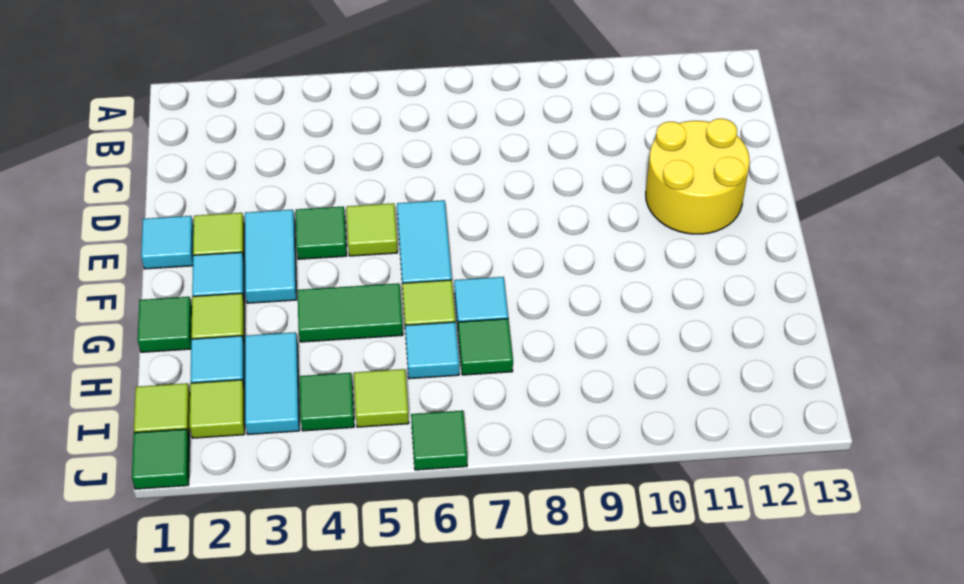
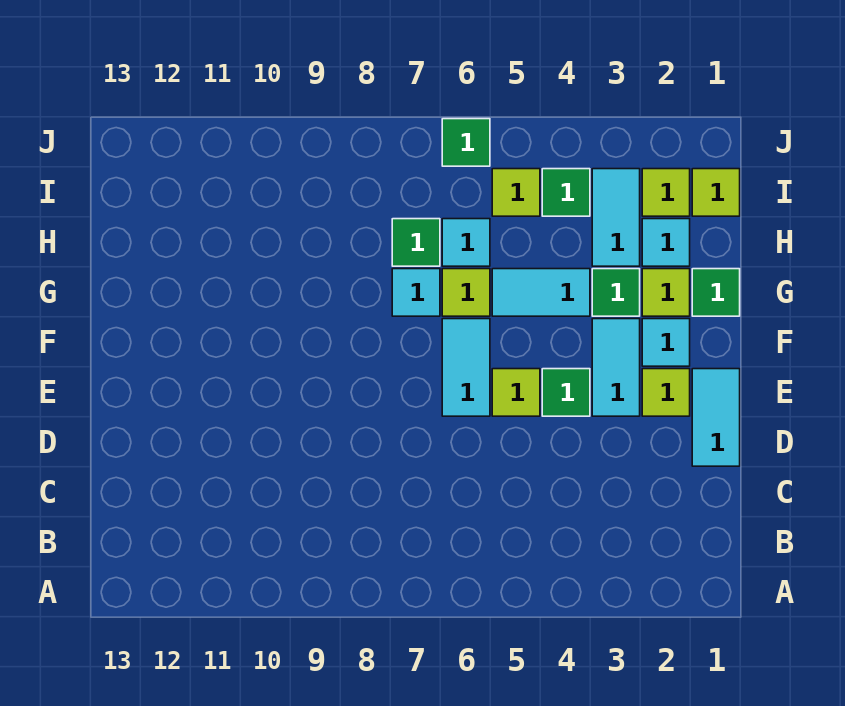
yellow round brick D11:E12 level 1 -> none
cyan tile E1 level 1 -> cyan tile D1:E1 level 1
green tile G4:G5 level 1 -> cyan tile G4:G5 level 1
green tile J1 level 1 -> green tile G3 level 1

